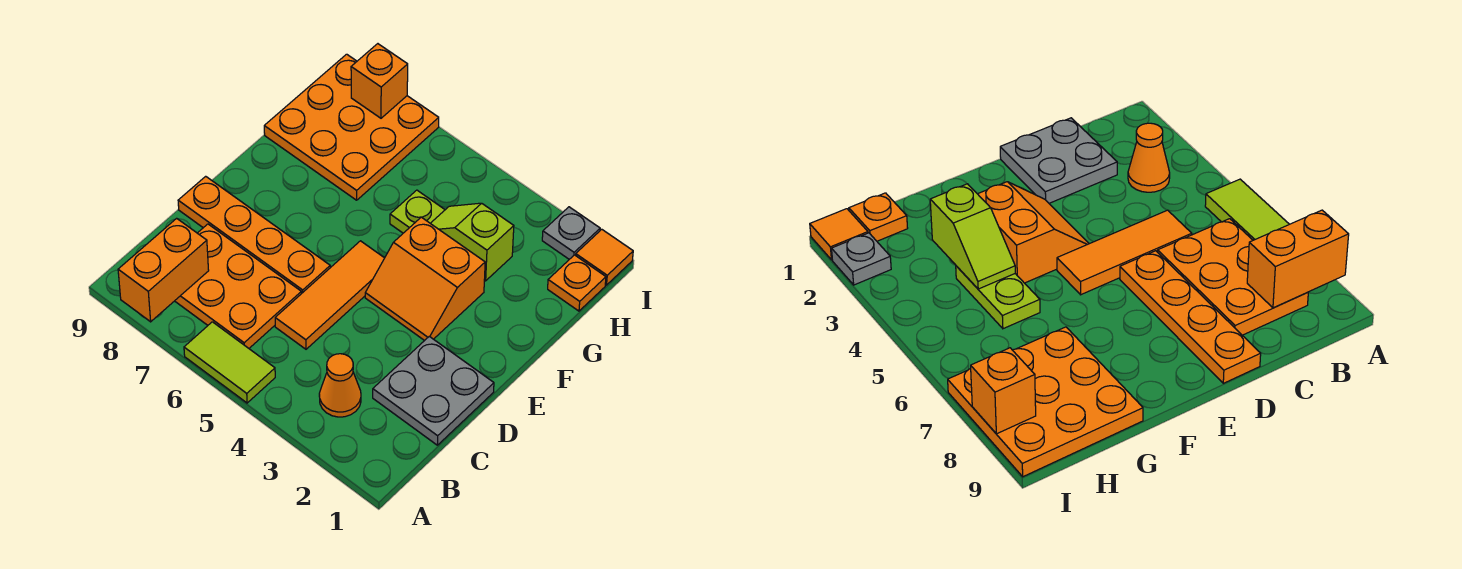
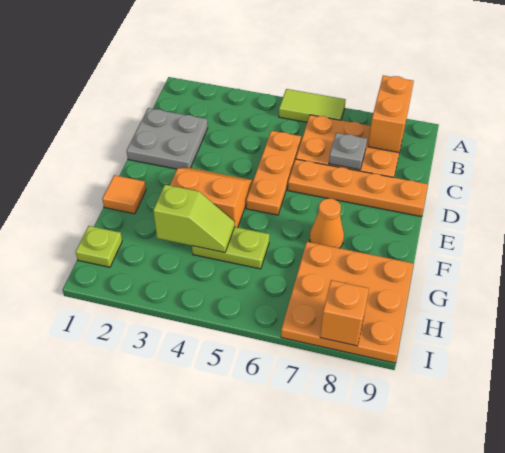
orange cone B3 level 1 -> orange cone F7 level 1
orange tile C5:E5 level 1 -> orange plate C5:E5 level 1
orange plate H1 level 1 -> lime plate H1 level 1
orange tile I1 level 1 -> orange tile F1 level 1
grey plate I2 level 1 -> grey plate C7 level 2

